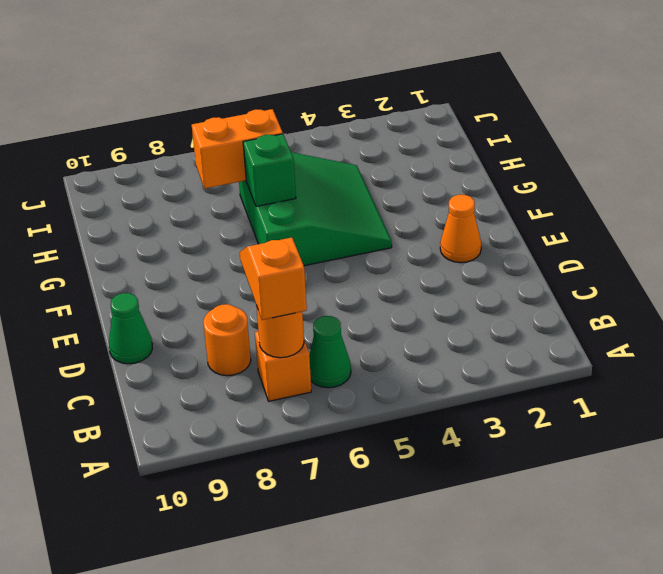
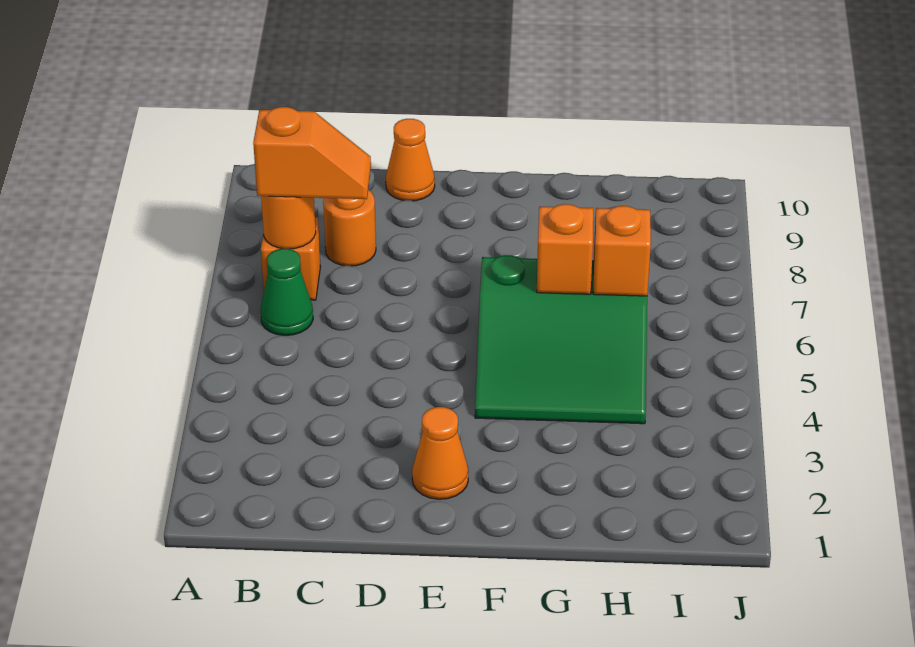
green cone D10 level 1 -> orange cone D10 level 1
green brick G6 level 2 -> orange brick G6 level 2
orange brick H6:H7 level 2 -> orange brick H6 level 2

